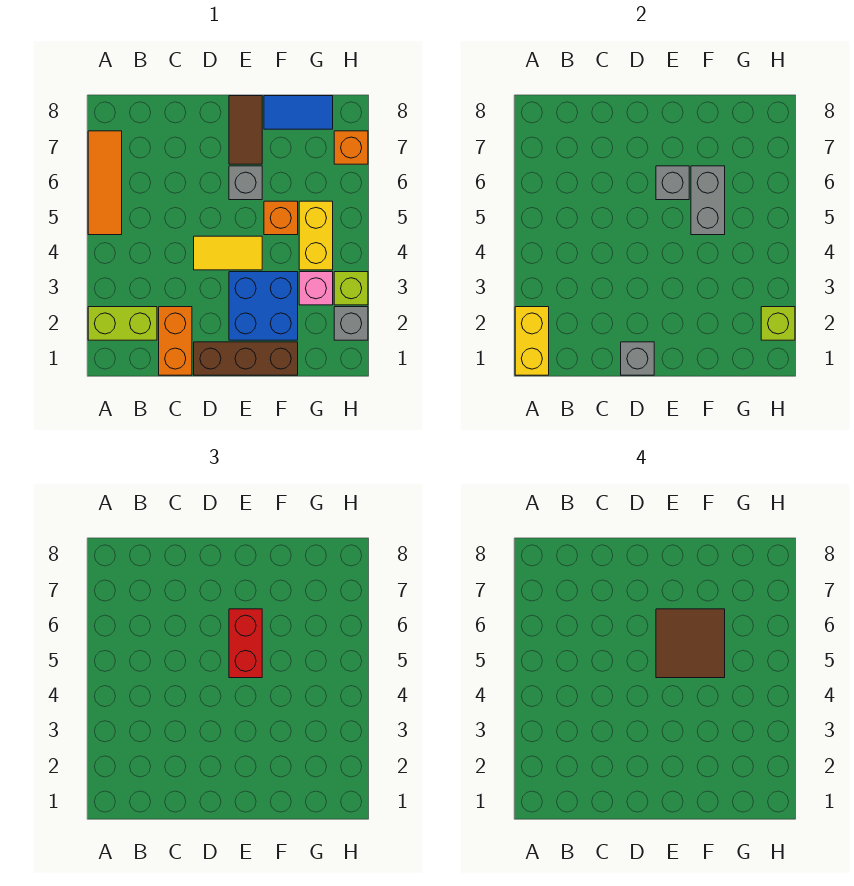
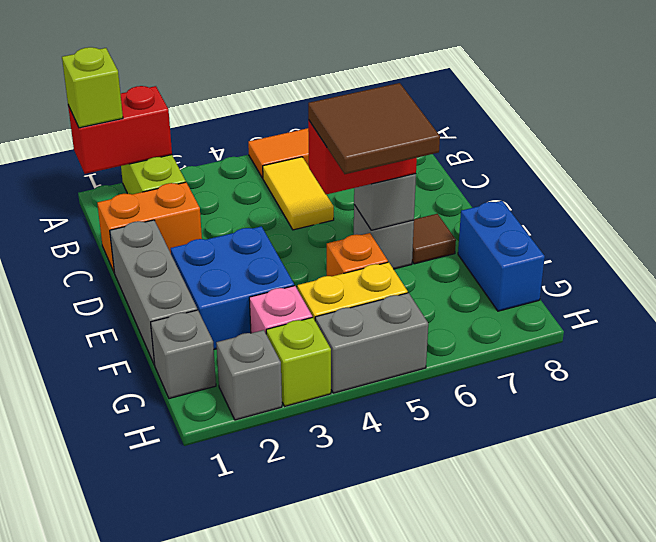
yellow brick A1:A2 level 2 -> red brick A1:A2 level 2
brown brick D1:F1 level 1 -> grey brick D1:F1 level 1
grey brick D1 level 2 -> grey brick G1 level 1
yellow tile D4:E4 level 1 -> yellow tile B5:C5 level 1
brown tile E7:E8 level 1 -> brown tile E7 level 1
grey brick F5:F6 level 2 -> grey brick H4:H5 level 1
blue tile F8:G8 level 1 -> blue brick F8:G8 level 1
lime brick H2 level 2 -> lime brick A1 level 3
orange brick H7 level 1 -> none

